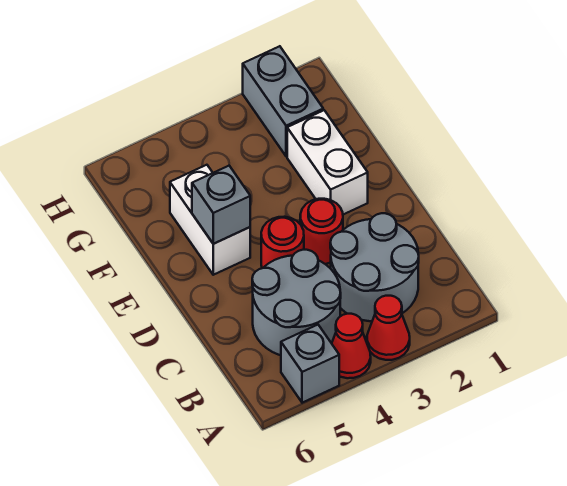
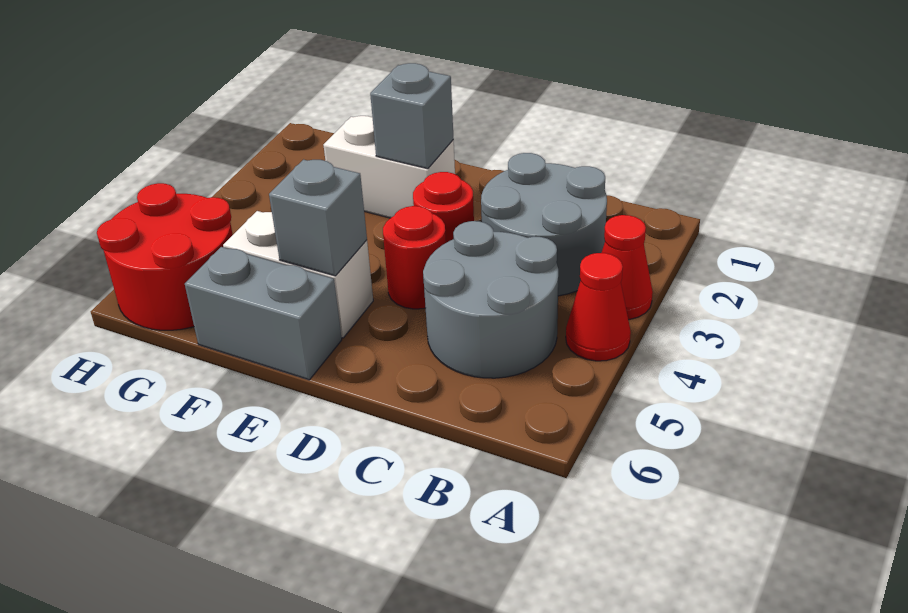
grey brick A5 level 1 -> grey brick E2 level 2
grey brick G2:H2 level 1 -> grey brick E6:F6 level 1
none -> red round brick G5:H6 level 1

